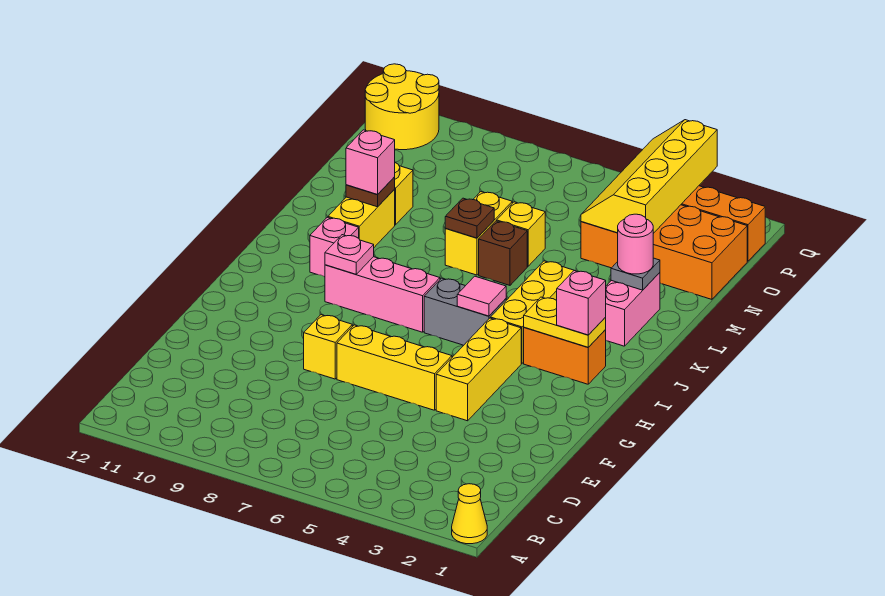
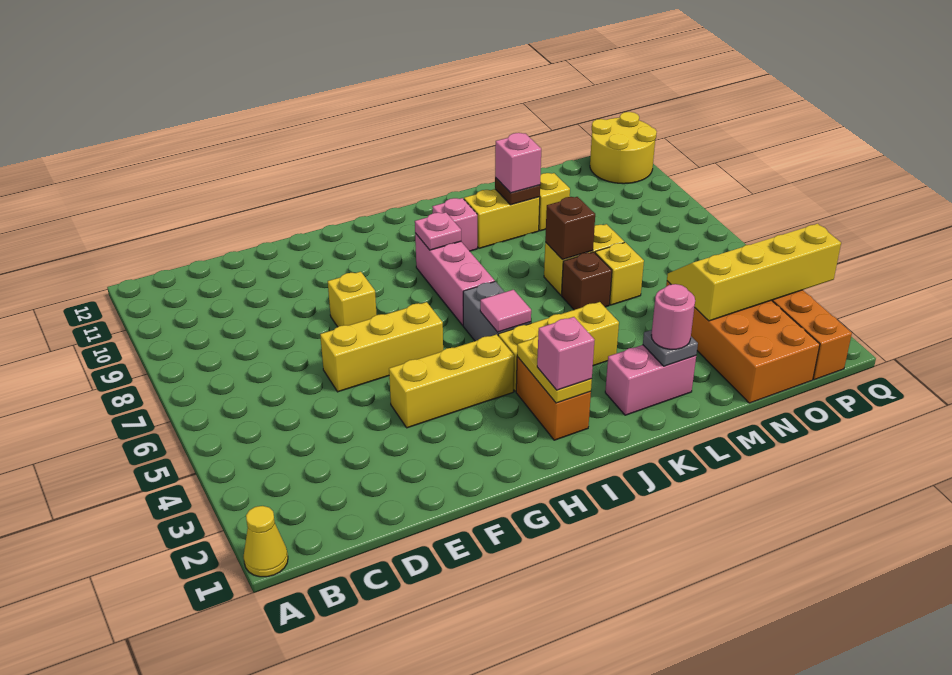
yellow brick F5:F7 level 1 -> yellow brick E6:G6 level 1
brown plate L7 level 2 -> brown brick L7 level 2

